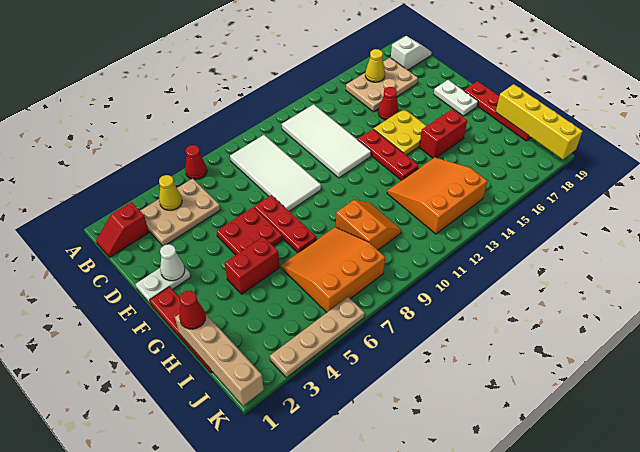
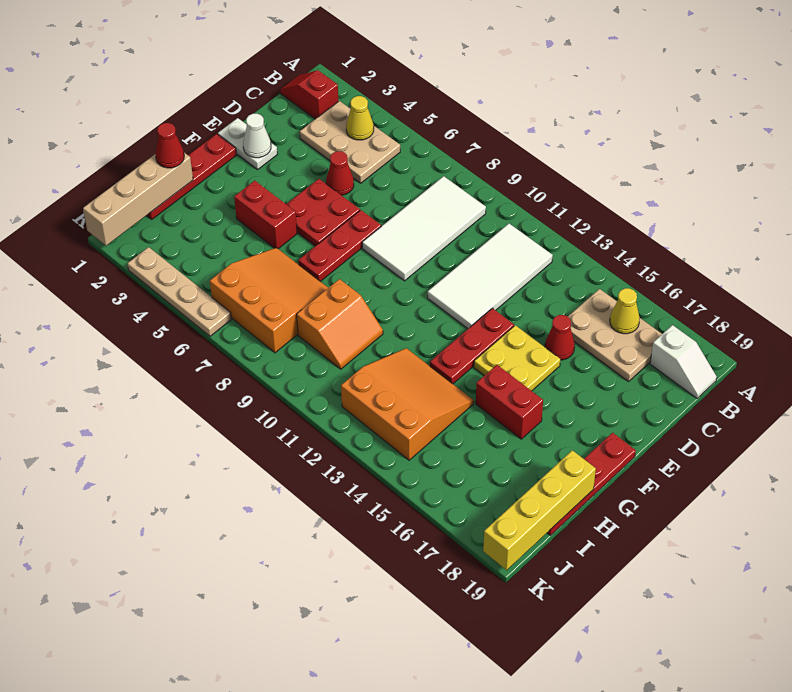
red cone A6 level 1 -> red cone D5 level 1
white plate E18:F18 level 1 -> none

